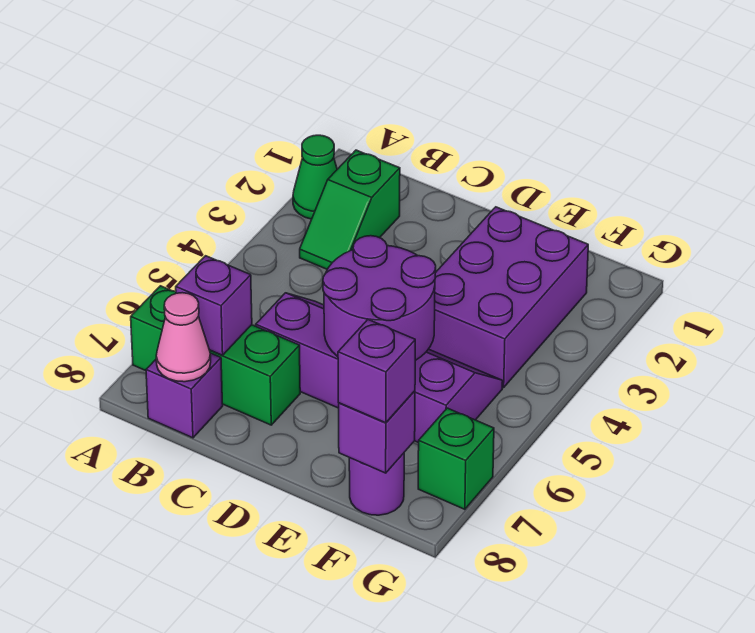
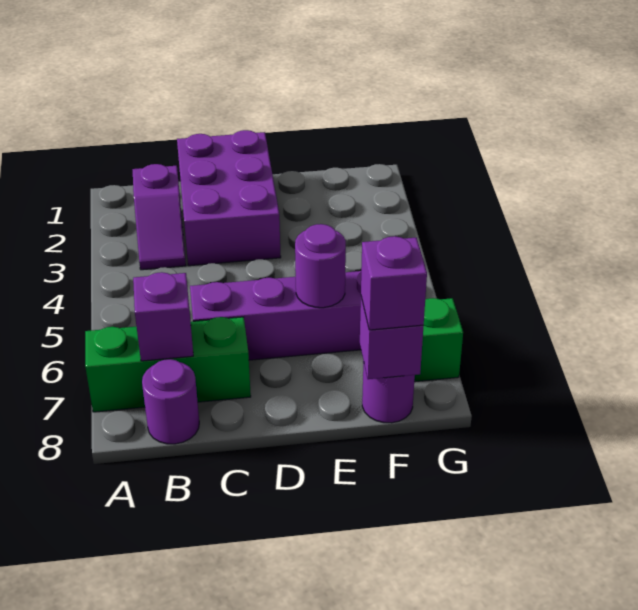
green cone A2 level 1 -> none
green slope B2:B3 level 1 top 2 -> purple slope B2:B3 level 1 top 2
purple brick B8 level 1 -> purple round brick B8 level 1
pink cone B8 level 2 -> none
purple round brick D5:E6 level 2 -> purple round brick E6 level 2
purple brick E2:F4 level 1 -> purple brick C1:D3 level 1

